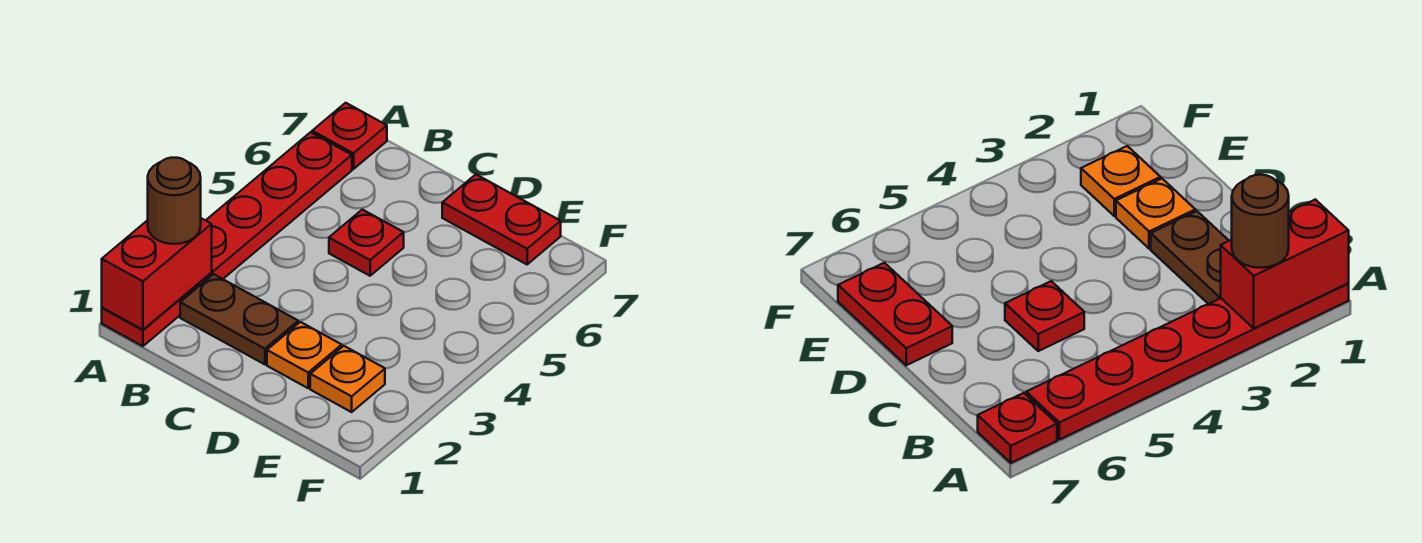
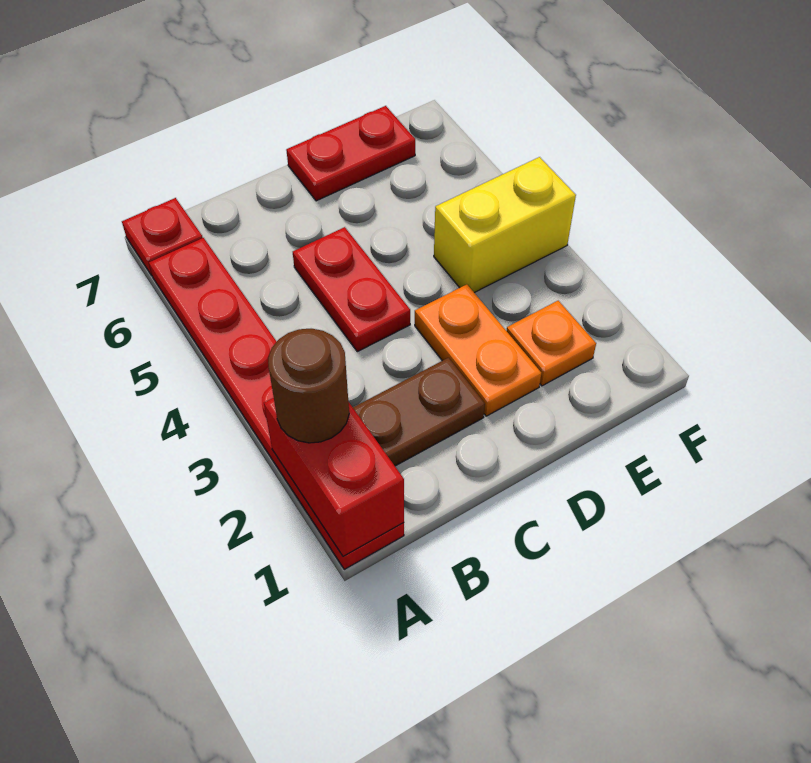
red plate C5 level 1 -> red plate C4:C5 level 1
orange plate D2 level 1 -> orange plate D2:D3 level 1
none -> yellow brick E4:F4 level 1

